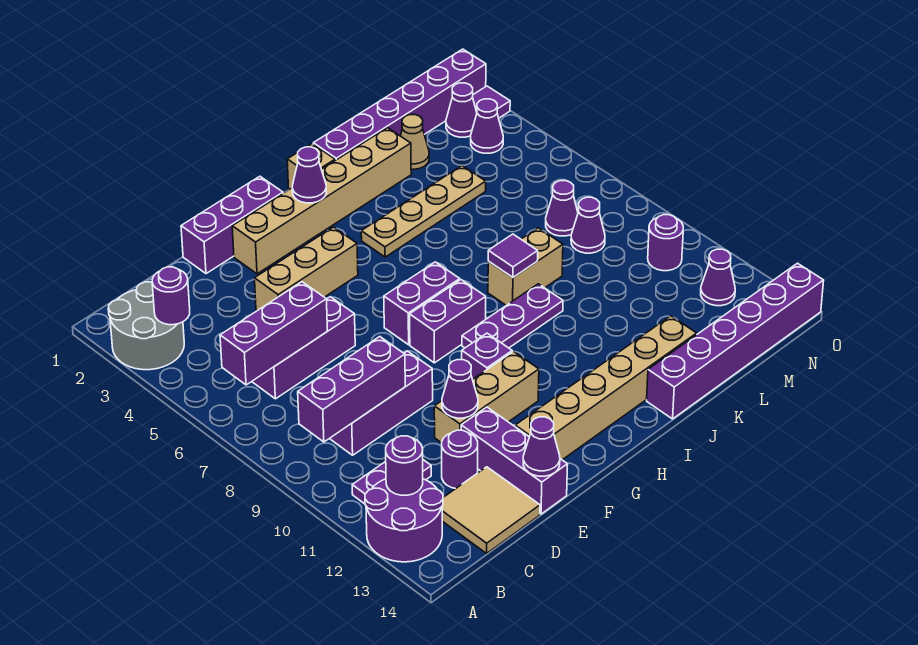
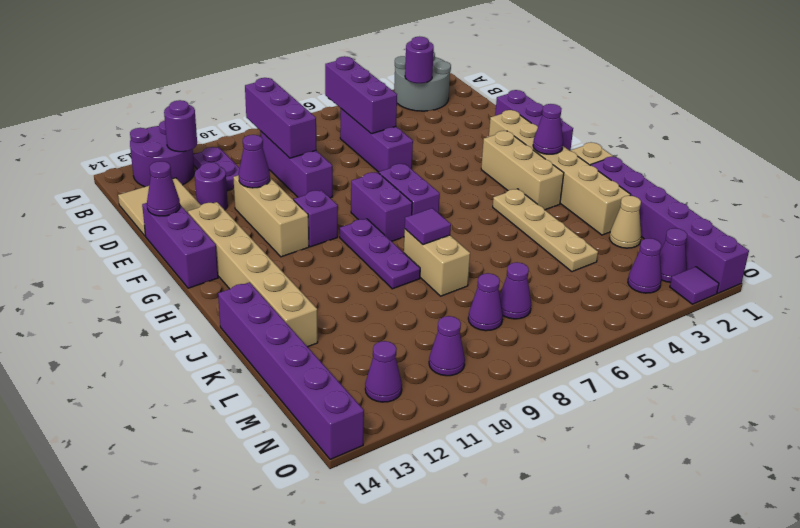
tan brick E4:G4 level 1 -> tan brick G3:I3 level 1
purple brick E12:E14 level 1 -> purple brick E14:G14 level 1
purple round brick N10 level 1 -> purple cone N10 level 1

